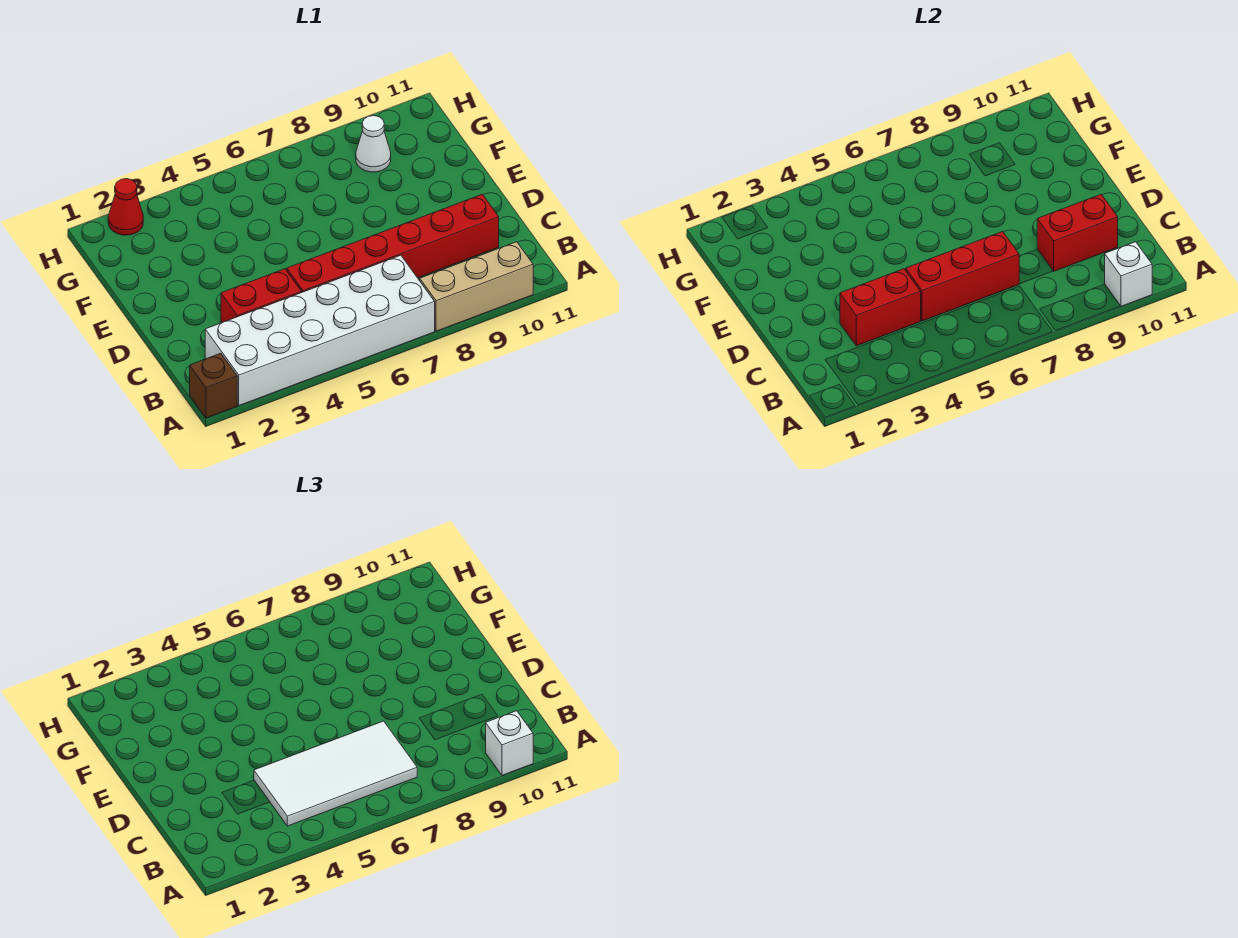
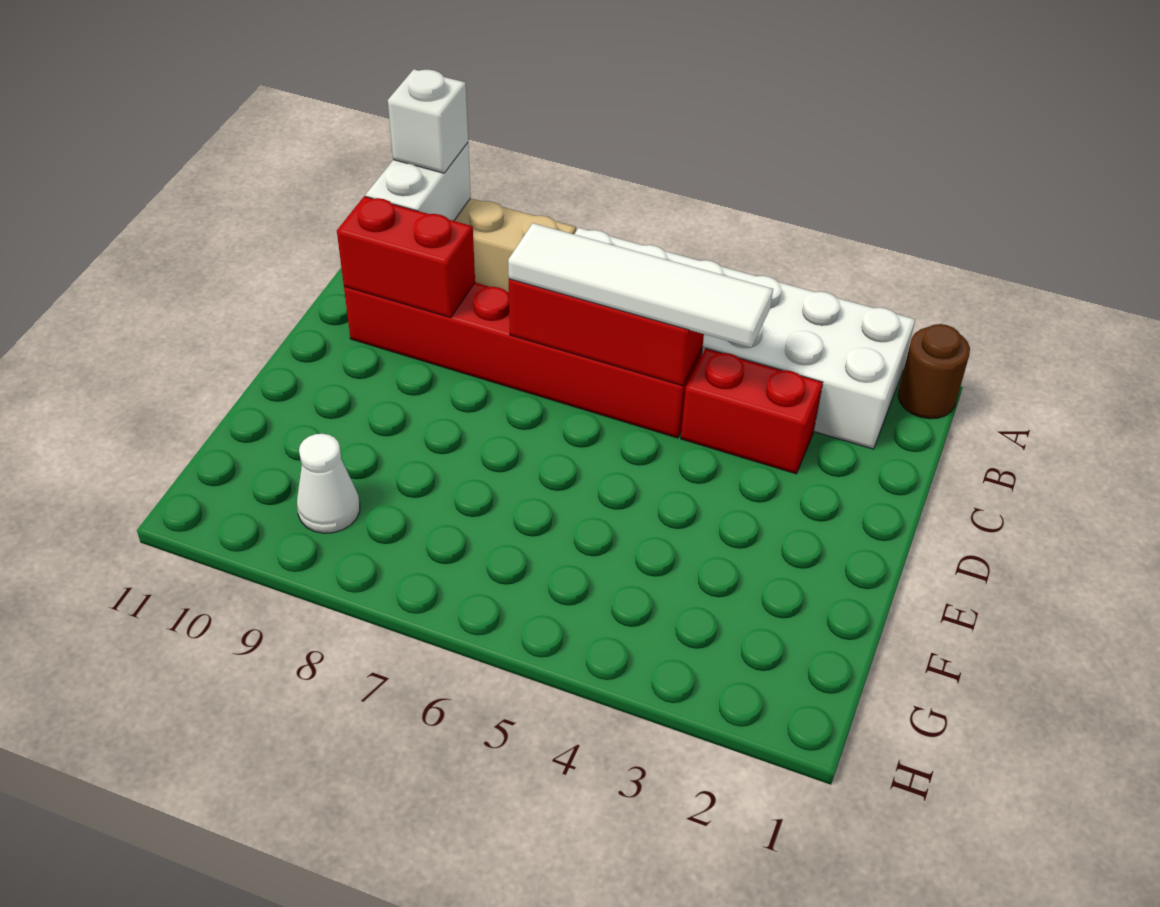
brown brick A1 level 1 -> brown round brick A1 level 1
white brick A10 level 2 -> white brick A10:B10 level 2
white tile B4:C7 level 3 -> white tile C4:C7 level 3
red brick C3:C4 level 2 -> none
red cone H2 level 1 -> none

